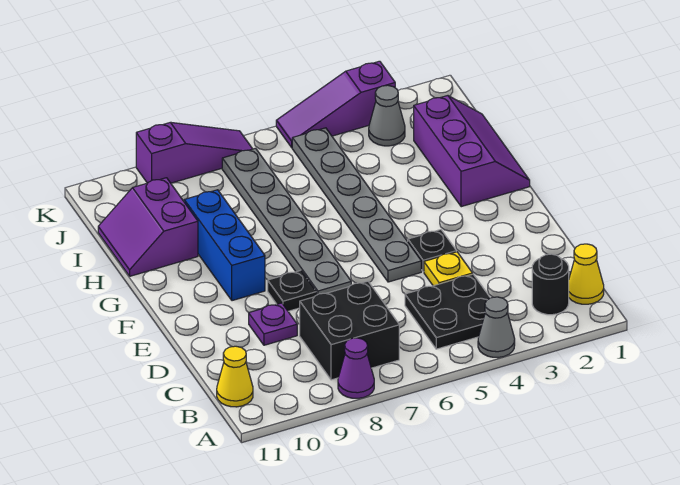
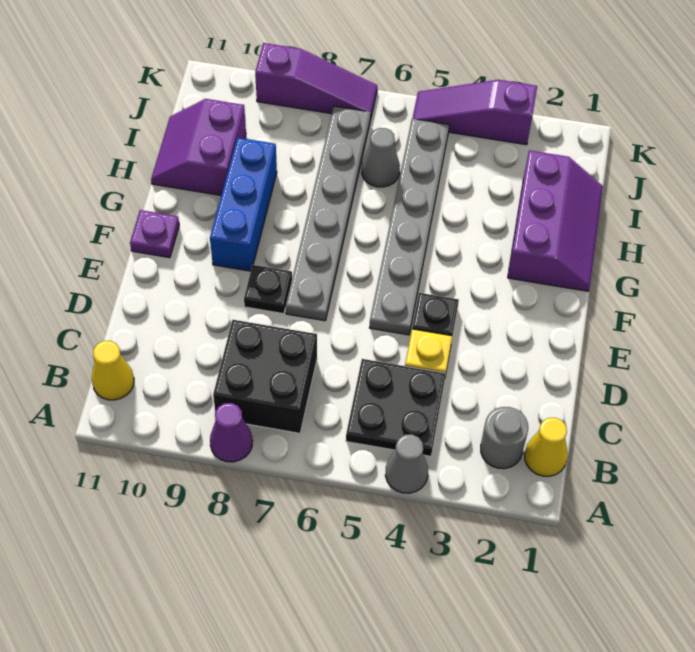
black round brick B2 level 1 -> grey round brick B2 level 1
purple plate D9 level 1 -> purple plate F11 level 1
grey cone J3 level 1 -> grey cone I6 level 1

